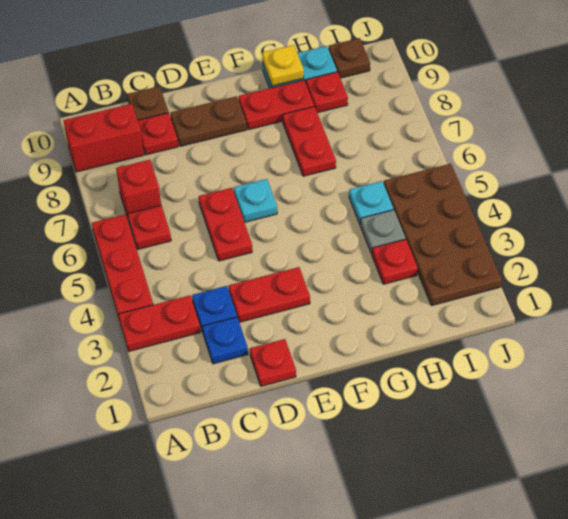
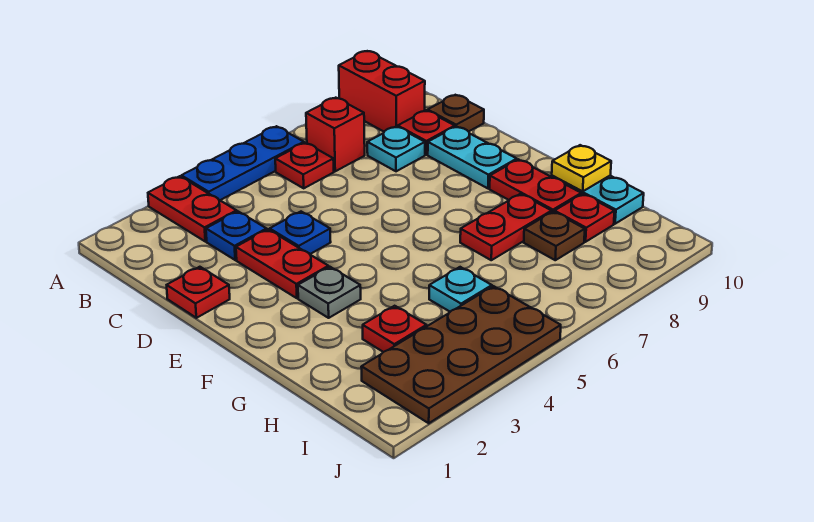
red plate A4:A6 level 1 -> blue plate A4:A6 level 1
blue plate C2 level 1 -> blue plate D4 level 1
red plate D5:D6 level 1 -> none
brown plate D9:E9 level 1 -> cyan plate D9:E9 level 1
cyan plate E6 level 1 -> cyan plate C8 level 1
grey plate H4 level 1 -> grey plate F3 level 1
brown plate I10 level 1 -> brown plate H8 level 1

